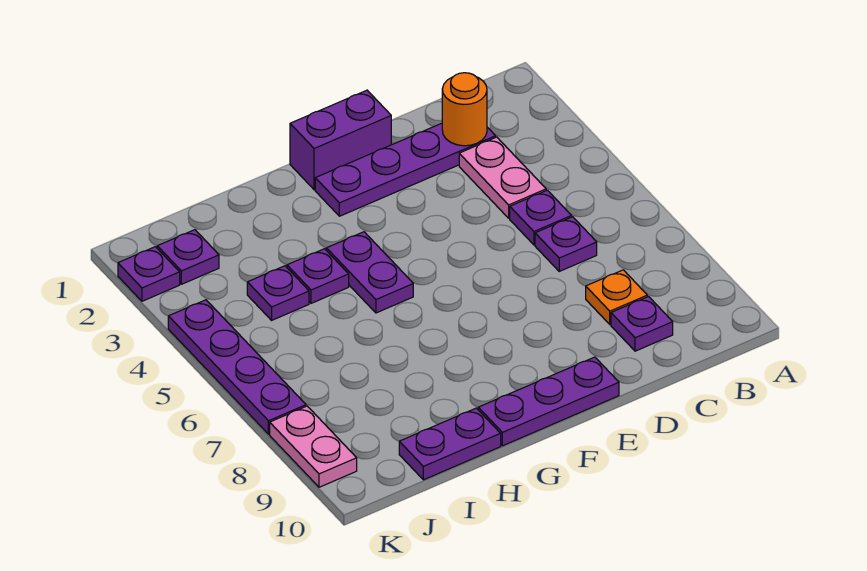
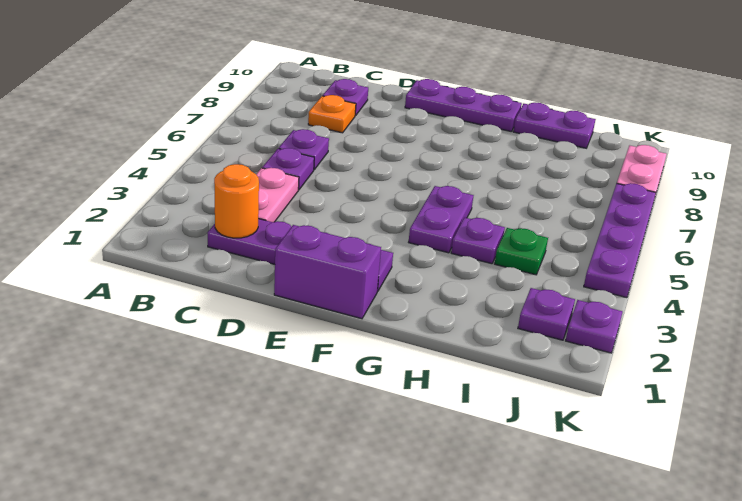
purple plate I4 level 1 -> green plate I4 level 1

